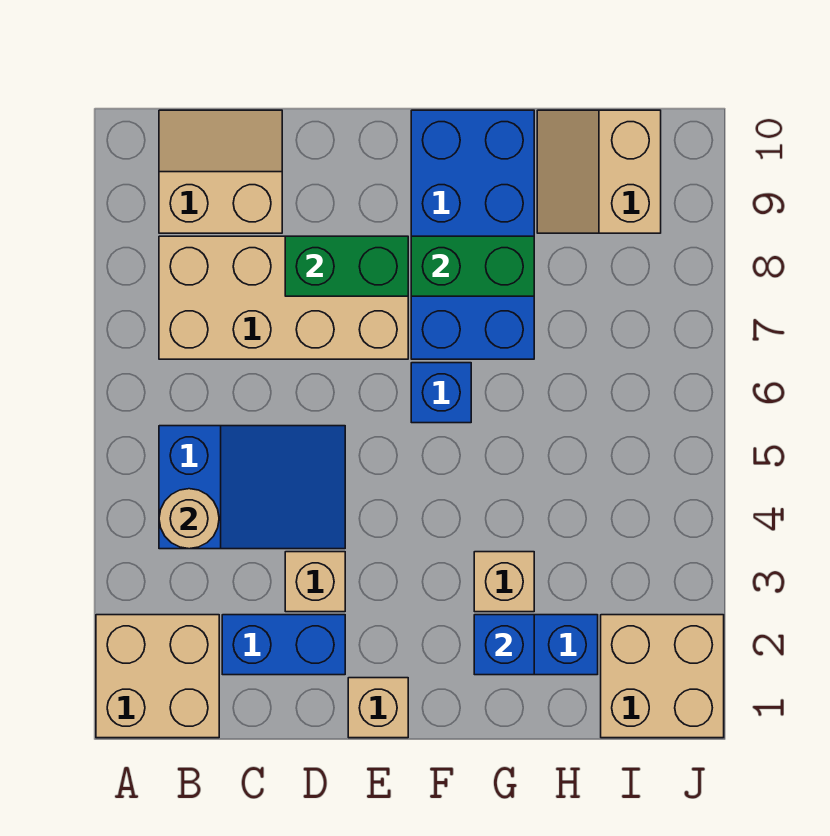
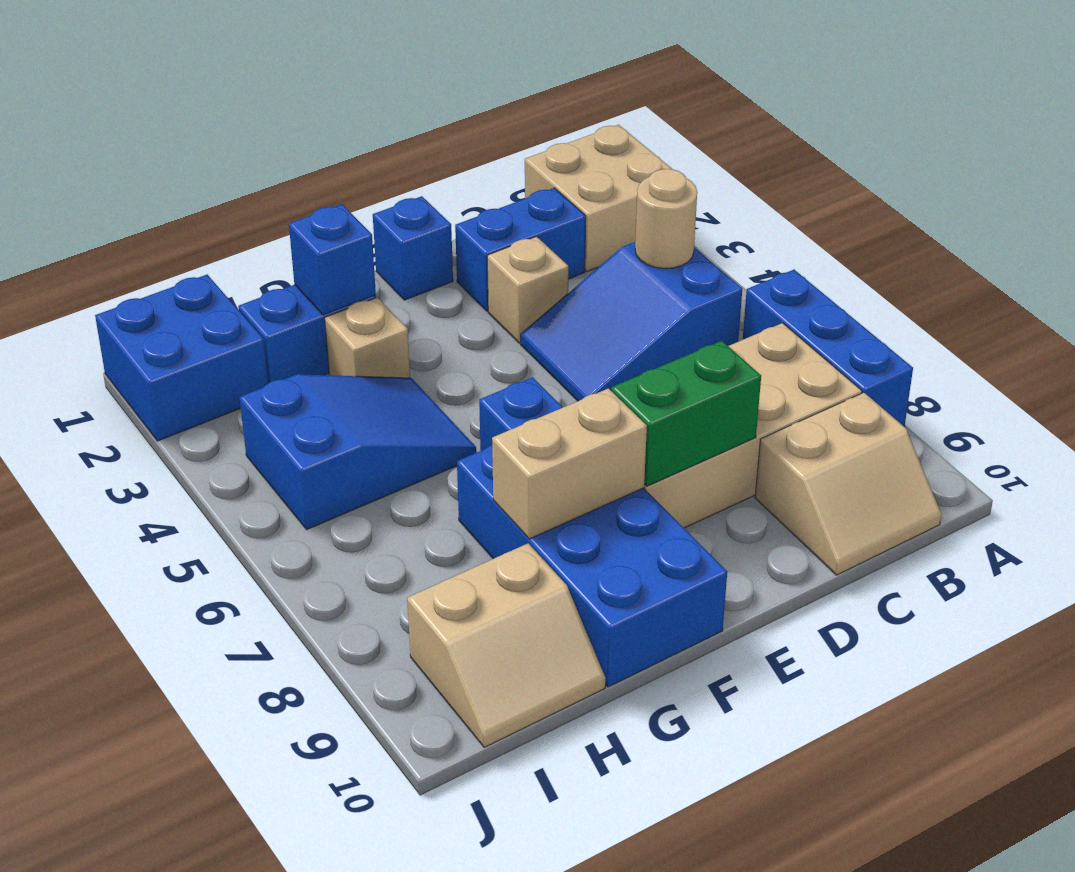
none -> blue brick A6:A8 level 1
tan brick E1 level 1 -> blue brick E1 level 1
green brick F8:G8 level 2 -> tan brick F8:G8 level 2
none -> blue slope G4:I5 level 1 top I
tan slope H9:I10 level 1 top I -> tan slope H9:I10 level 1 top 9
tan brick I1:J2 level 1 -> blue brick I1:J2 level 1

